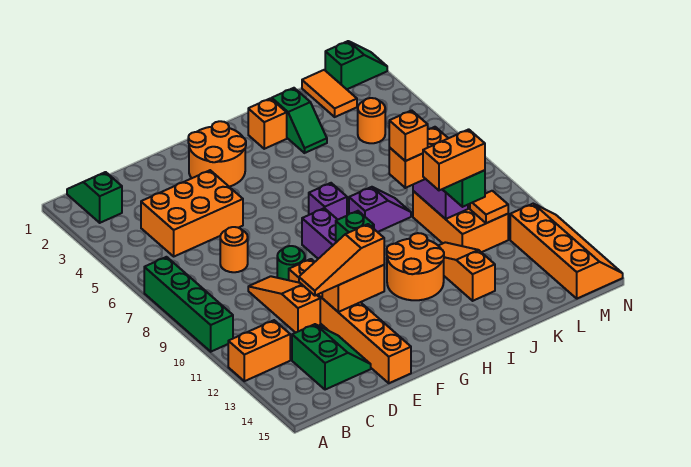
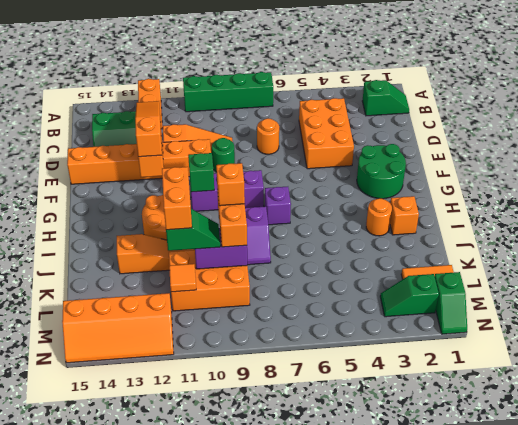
orange round brick F2:G3 level 1 -> green round brick F2:G3 level 1
green slope J2:J3 level 1 top 2 -> green slope M2:M3 level 1 top 2
orange round brick L4 level 1 -> orange round brick I3 level 1

